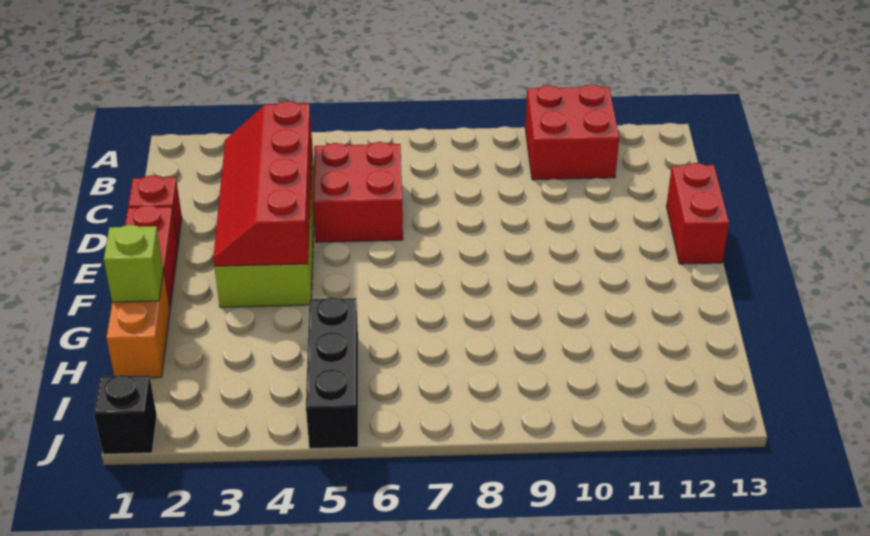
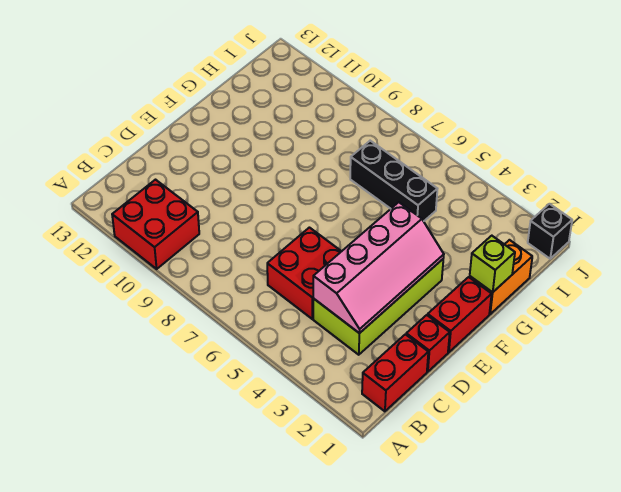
red slope C3:F4 level 2 top 4 -> pink slope C3:F4 level 2 top 4
red brick D13:E13 level 1 -> red brick B1:C1 level 1
black brick H5:J5 level 1 -> black brick H5:H7 level 1

